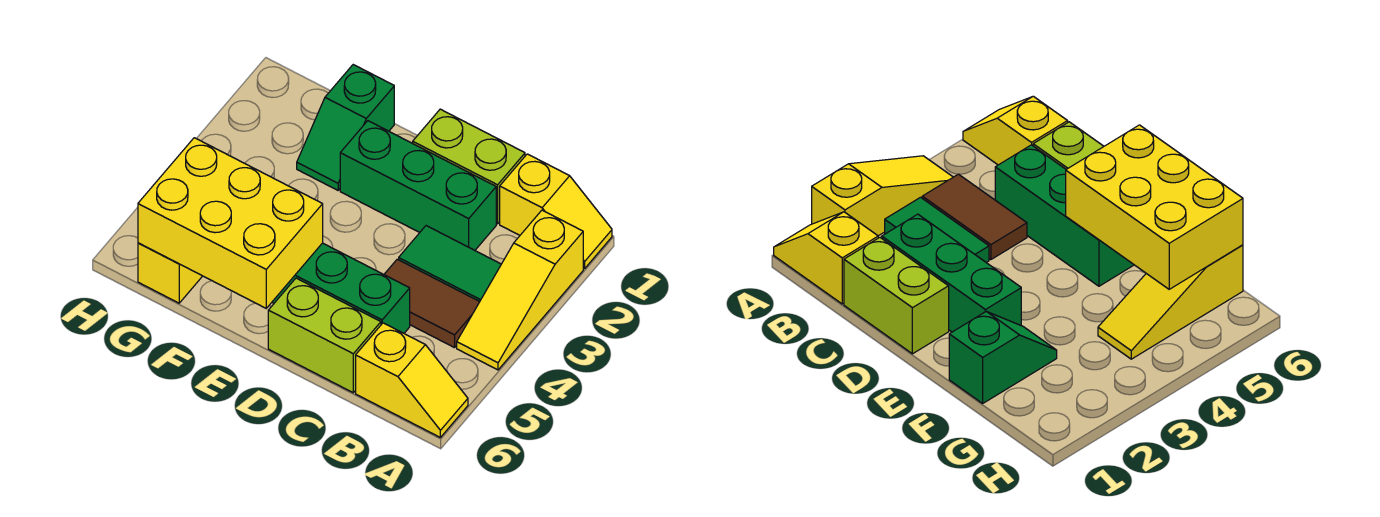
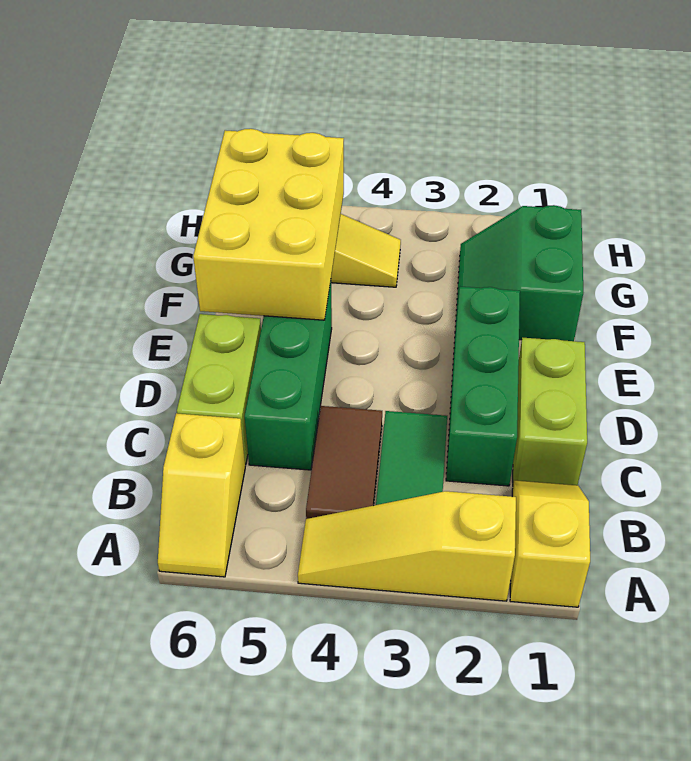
yellow slope A1:B1 level 1 top B -> yellow slope A1:B1 level 1 top A
green slope F1:F2 level 1 top 1 -> green slope F1:G2 level 1 top 1

